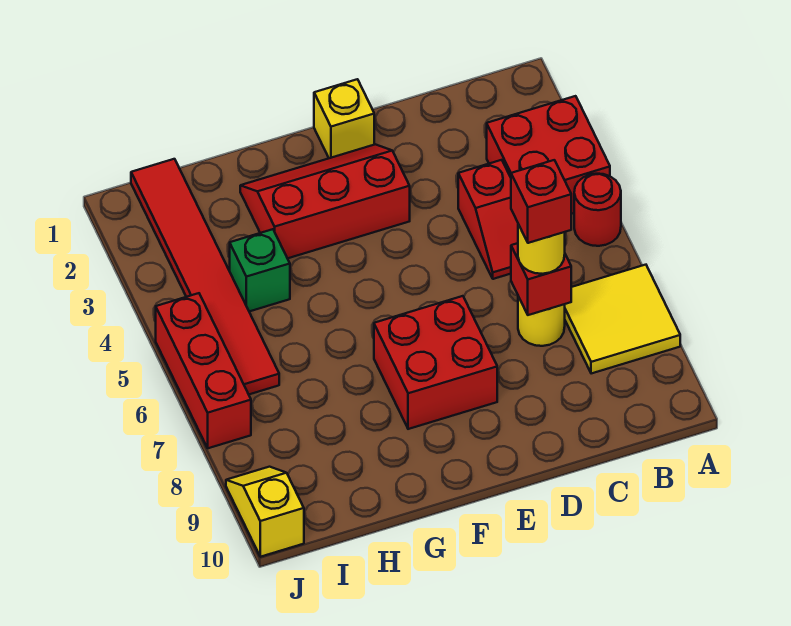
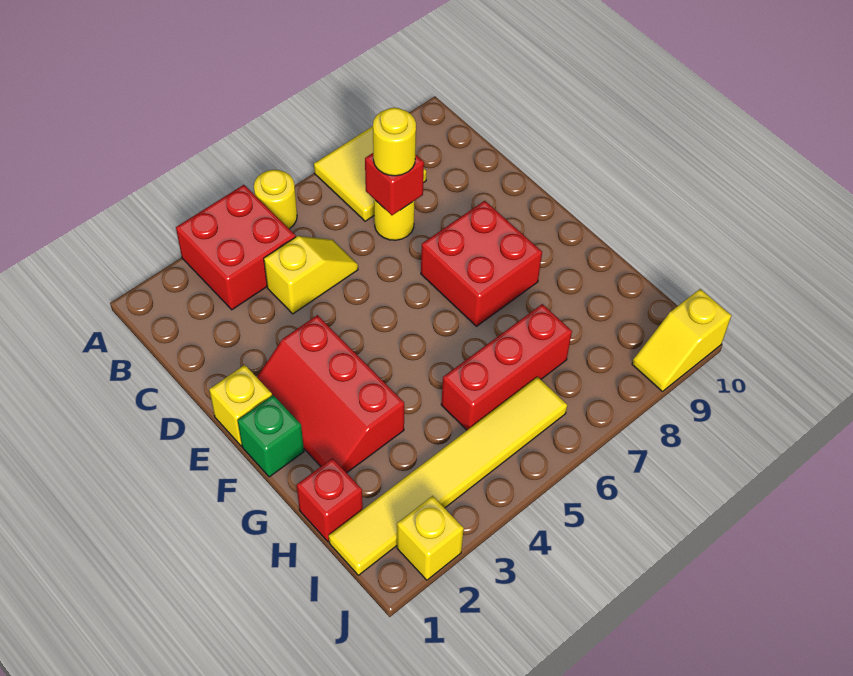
red round brick A5 level 1 -> yellow round brick A5 level 1
red slope C4:C5 level 1 top 4 -> yellow slope C4:C5 level 1 top 4
red brick C7 level 4 -> red brick H1 level 1
green brick H4 level 1 -> green brick F1 level 1
red tile I1:I6 level 1 -> yellow tile I1:I6 level 1
none -> yellow brick J2 level 1
red brick J5:J7 level 1 -> red brick H5:H7 level 1

